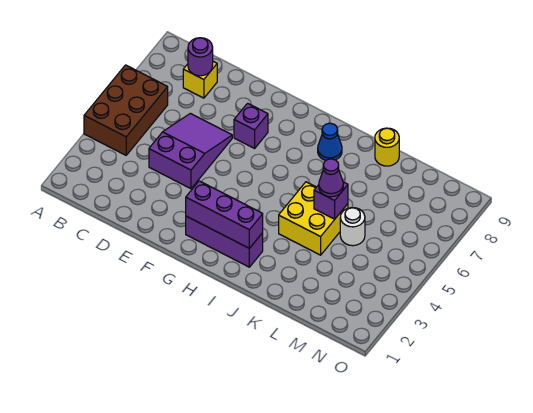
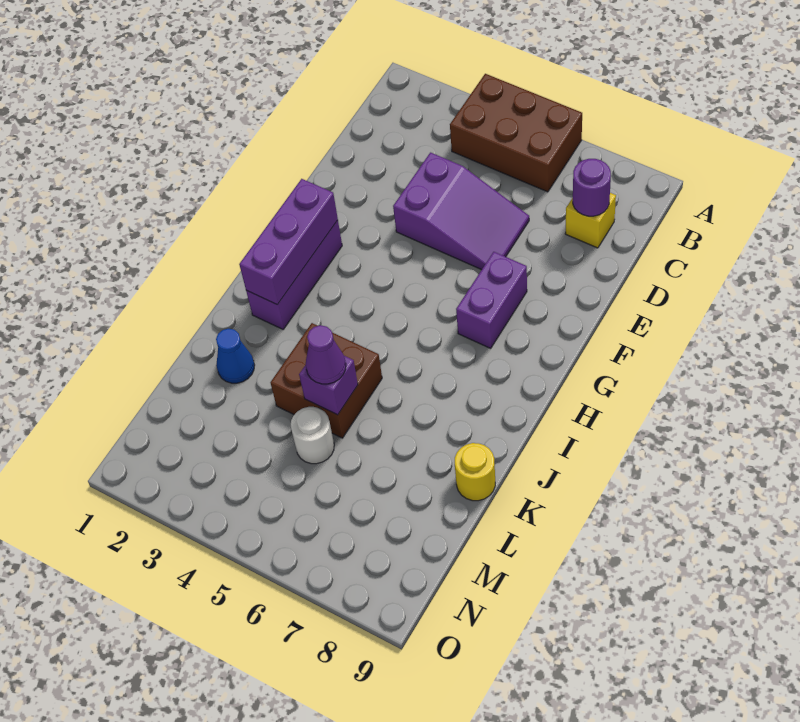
purple brick F7 level 1 -> purple brick F7:G7 level 1
blue cone I8 level 1 -> blue cone K2 level 1
yellow brick J4:K5 level 1 -> brown brick J4:K5 level 1

